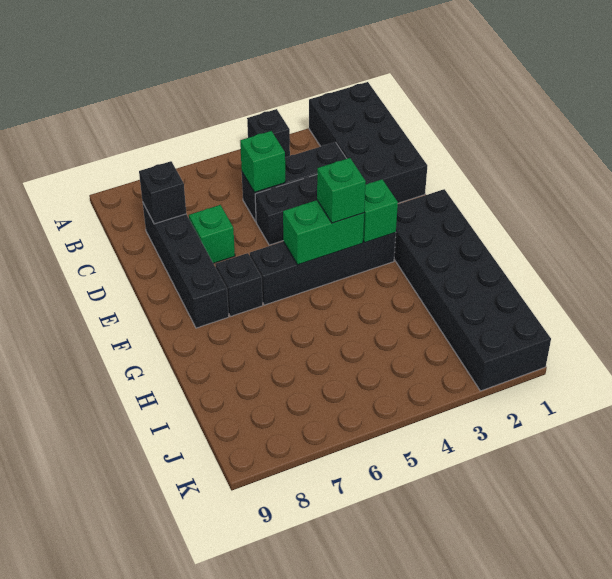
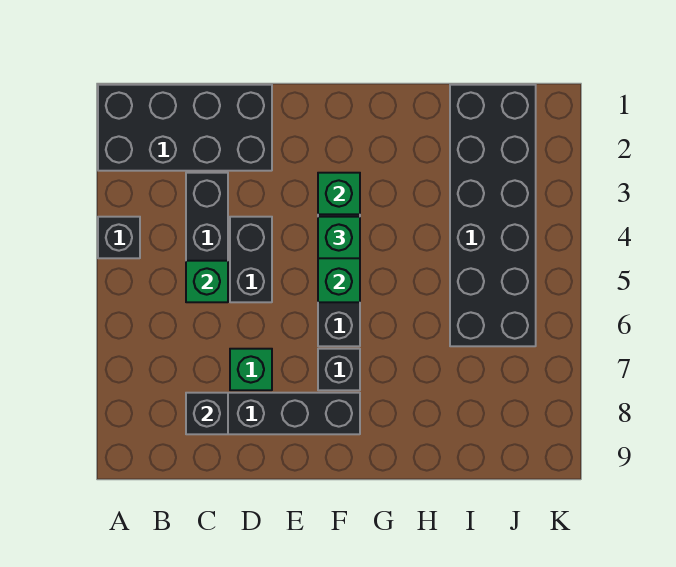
black brick F1:K2 level 1 -> black brick I1:J6 level 1

